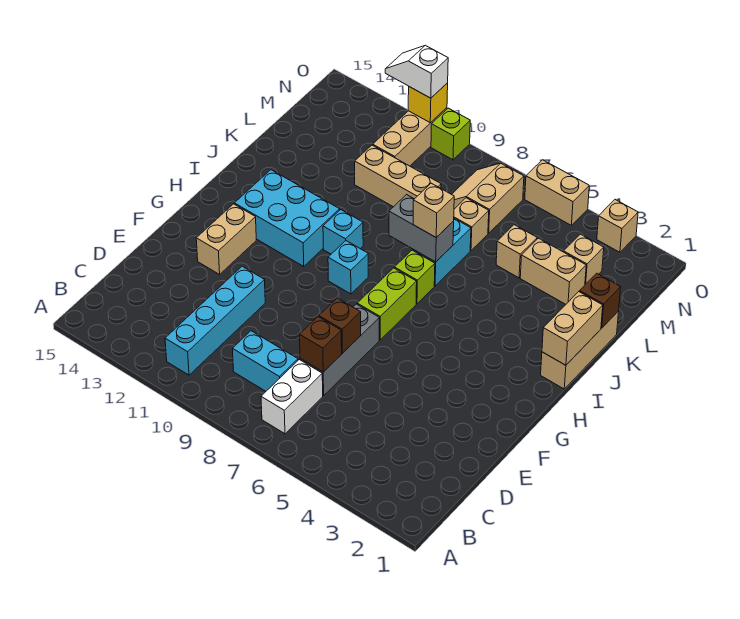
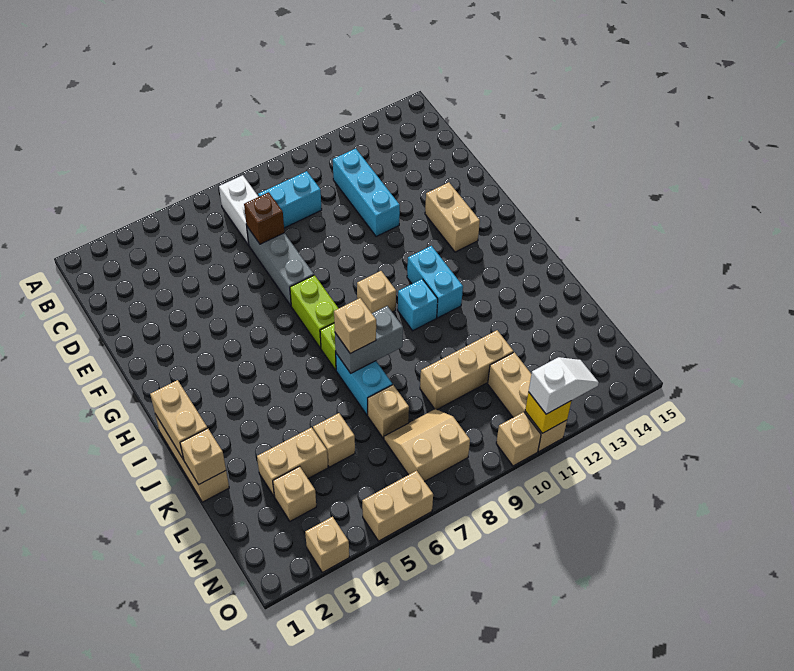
cyan brick B11:E11 level 1 -> cyan brick C11:E11 level 1
brown brick E7 level 2 -> none
cyan brick H9 level 1 -> tan brick H9 level 1
cyan brick H11:I13 level 1 -> cyan brick H11:I11 level 1
brown brick K1 level 2 -> tan brick K1 level 2
tan slope M7:N8 level 1 top 7 -> tan slope M7:N8 level 1 top N
lime brick O10 level 1 -> tan brick O10 level 1

